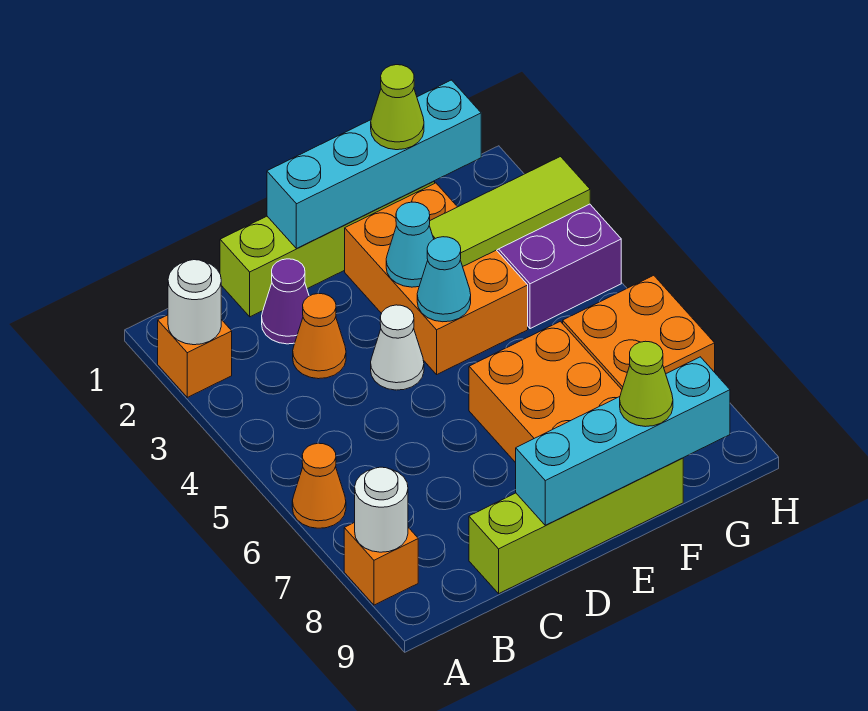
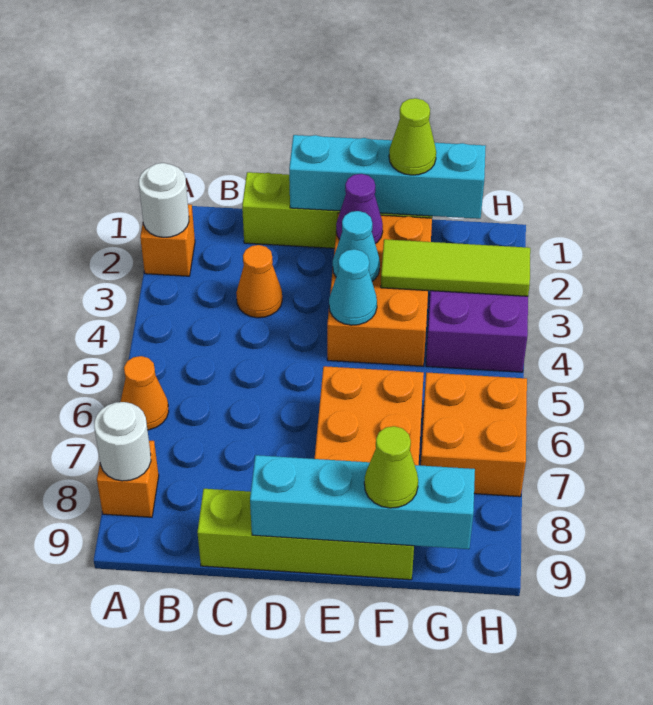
purple cone C2 level 1 -> purple cone E2 level 2
white cone D4 level 1 -> none

